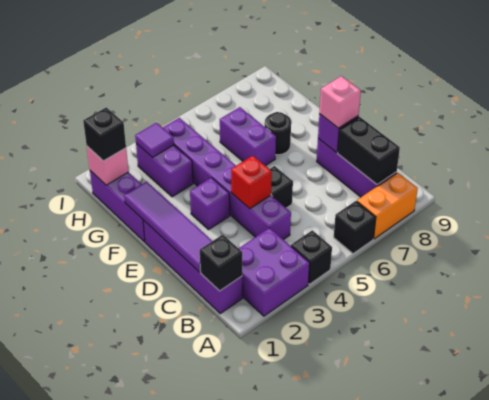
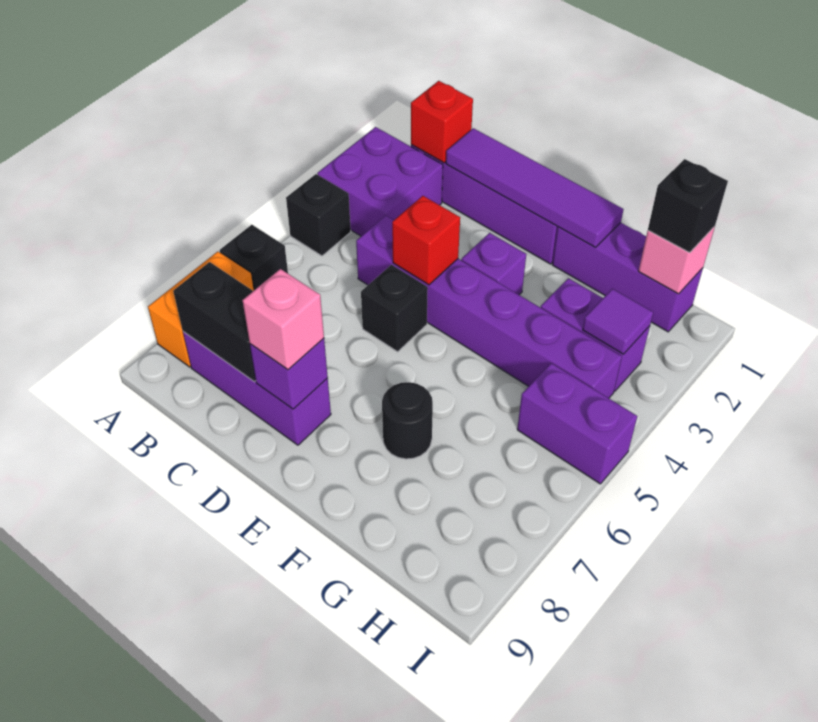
black brick B1 level 2 -> red brick B1 level 2
purple brick F6:G6 level 1 -> purple brick H5:I5 level 1

